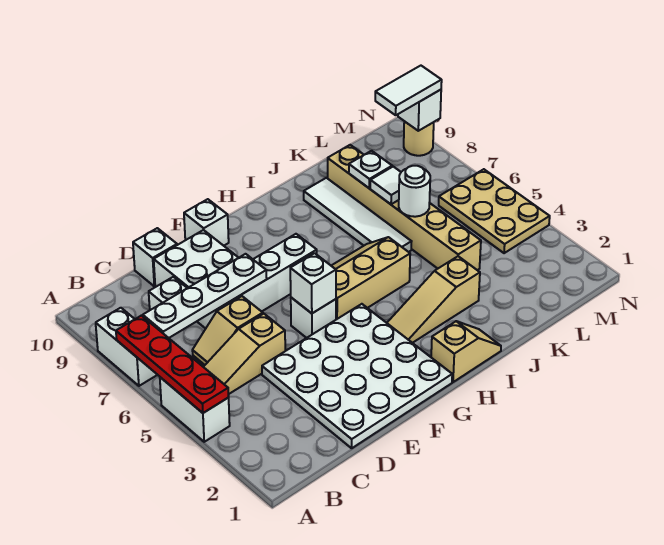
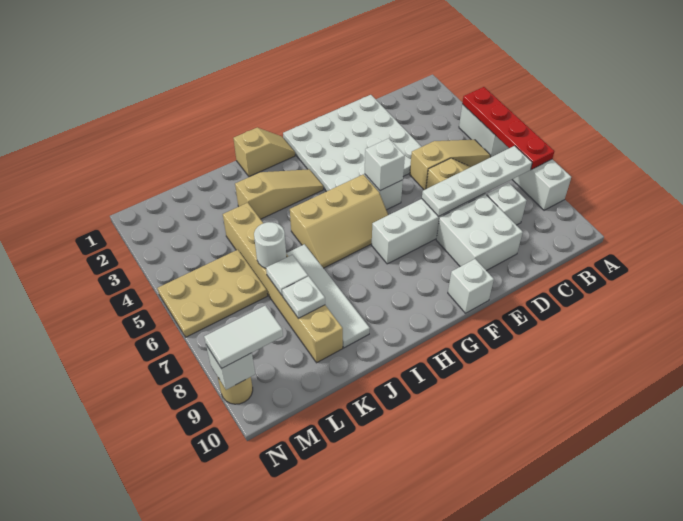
white brick D10 level 1 -> none
tan slope H1:I1 level 1 top H -> tan slope H1:I1 level 1 top I
tan plate M4:N6 level 1 -> tan plate L5:N6 level 1

